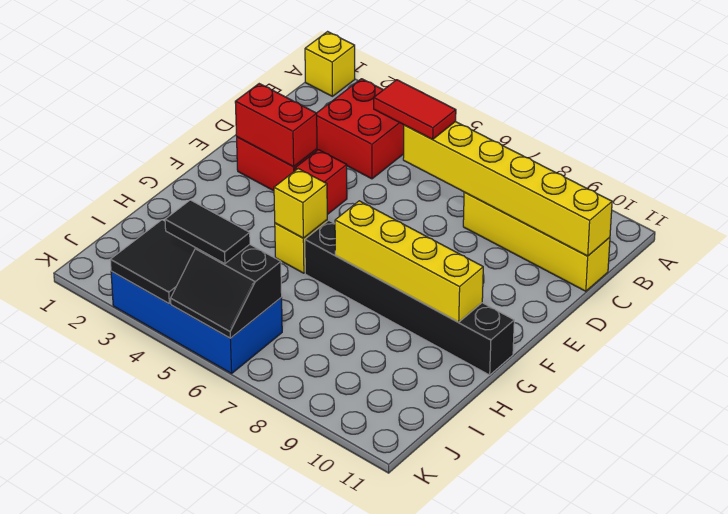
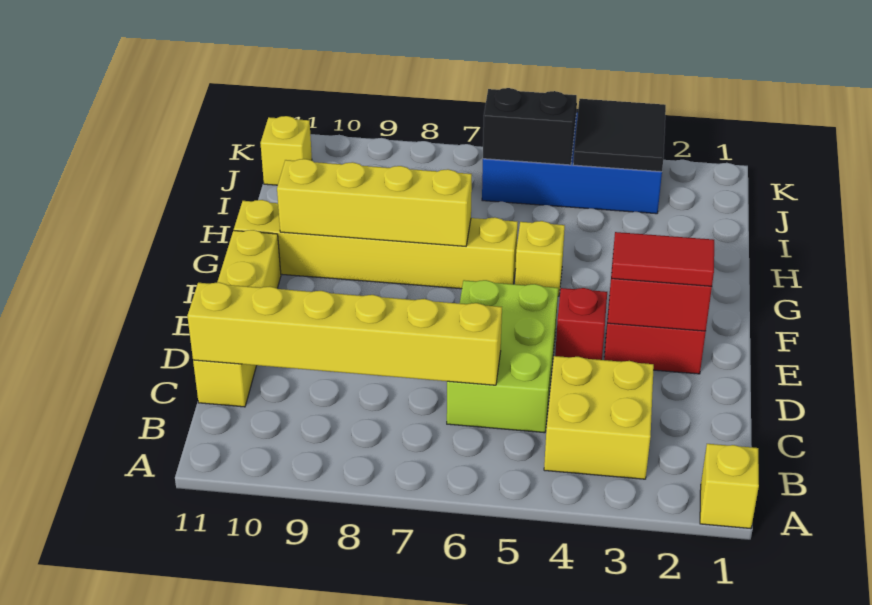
red brick B3:C4 level 1 -> yellow brick B3:C4 level 1
none -> lime brick C5:E6 level 1
red tile C5:C6 level 3 -> red tile E2:E3 level 3
yellow brick C8:C11 level 1 -> yellow brick C11:F11 level 1
yellow brick G5 level 2 -> yellow brick J11 level 1
black brick G6:G11 level 1 -> yellow brick G6:G11 level 1
black tile J4:J5 level 3 -> none

